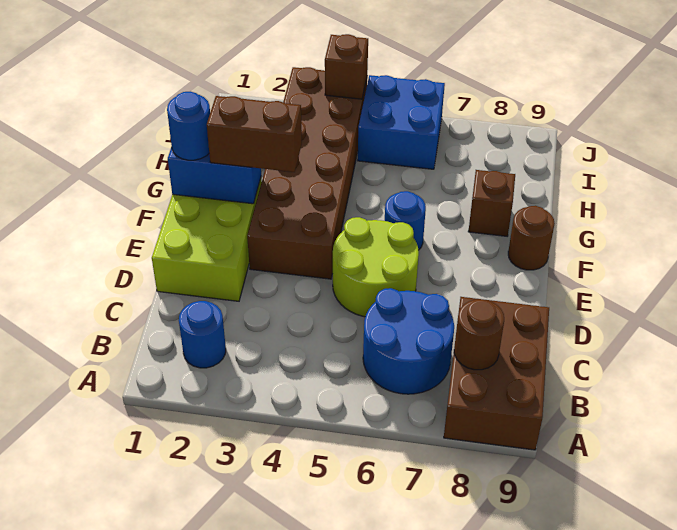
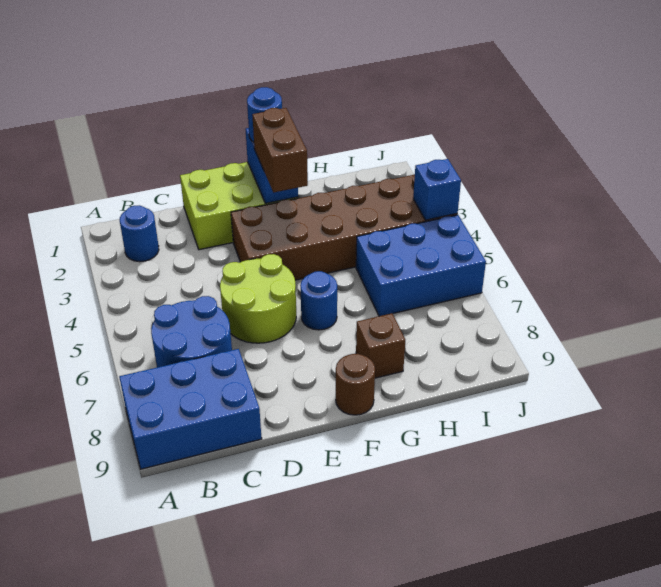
brown brick A8:C9 level 1 -> blue brick A8:C9 level 1
brown round brick B8 level 2 -> none
blue brick I5:J6 level 1 -> blue brick H5:J6 level 1
brown brick J4 level 2 -> blue brick J4 level 2

